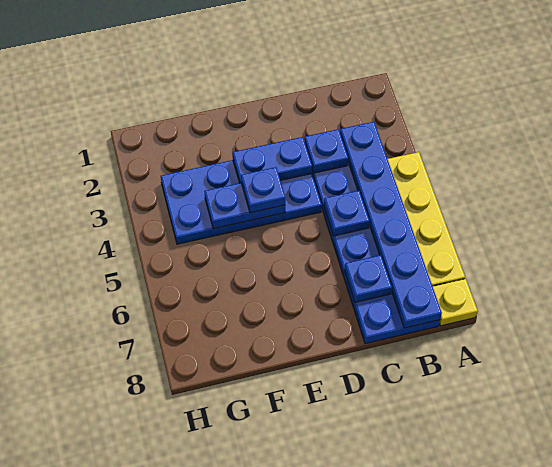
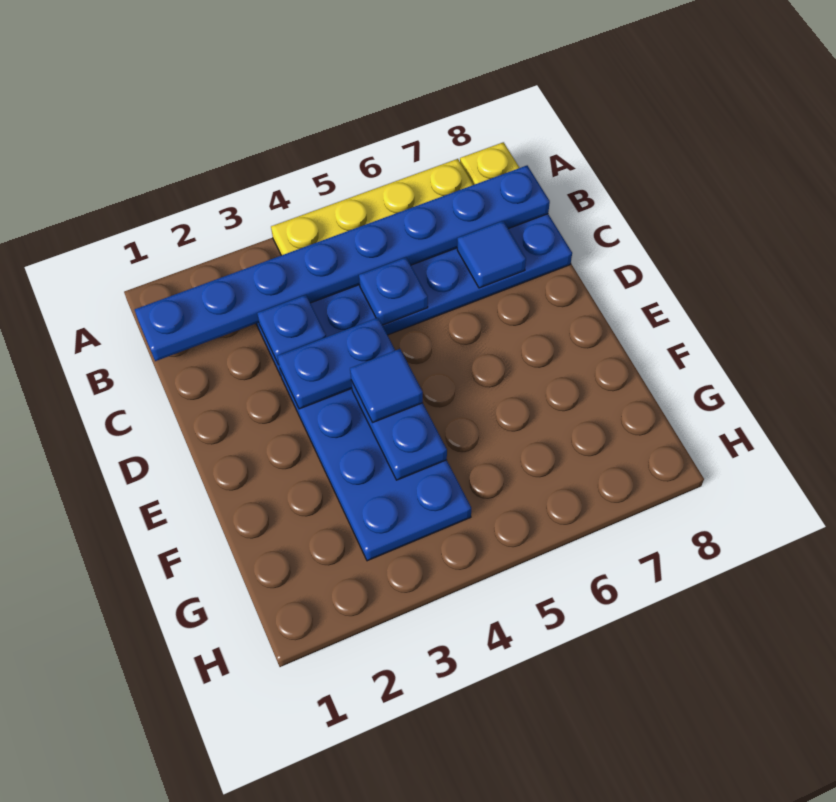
blue plate B3:B8 level 2 -> blue plate B1:B8 level 2
blue plate C7 level 2 -> blue tile C7 level 2
blue plate D3:E3 level 2 -> blue plate D3:D4 level 2
blue plate E4 level 3 -> blue tile E4 level 3

